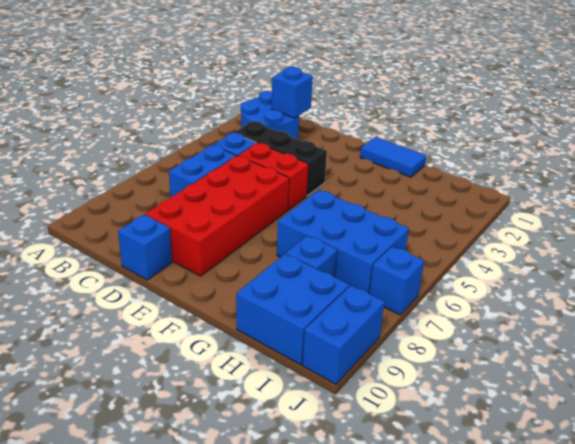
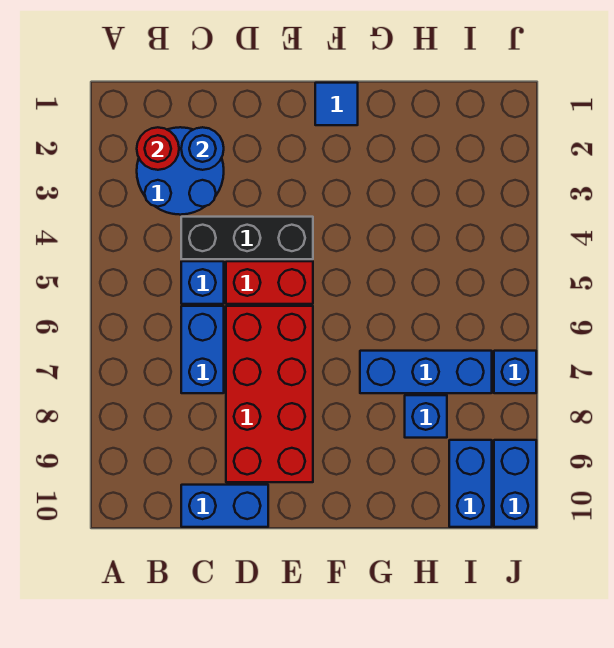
none -> red round brick B2 level 2
blue brick C2 level 2 -> blue round brick C2 level 2
blue brick D10 level 1 -> blue brick C10:D10 level 1
blue tile F1:G1 level 1 -> blue tile F1 level 1
blue brick G6:I7 level 1 -> blue brick G7:I7 level 1
blue brick H9:I10 level 1 -> blue brick I9:I10 level 1

